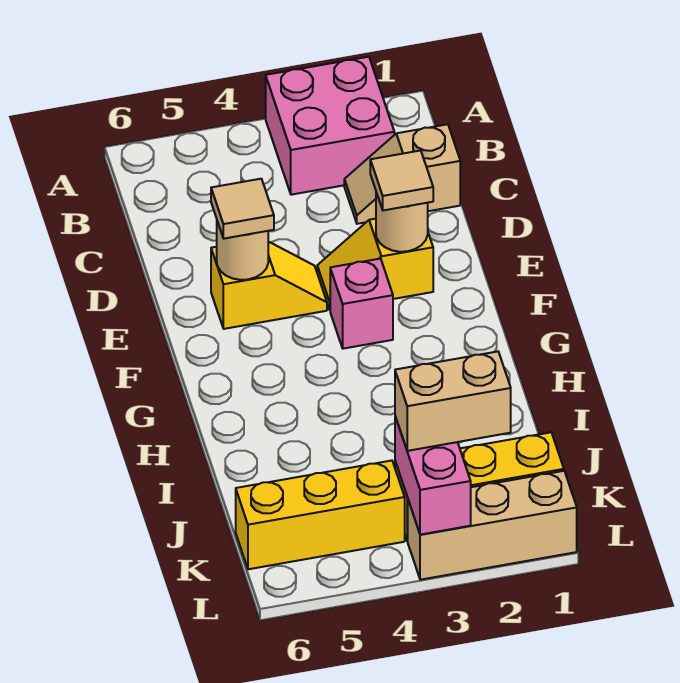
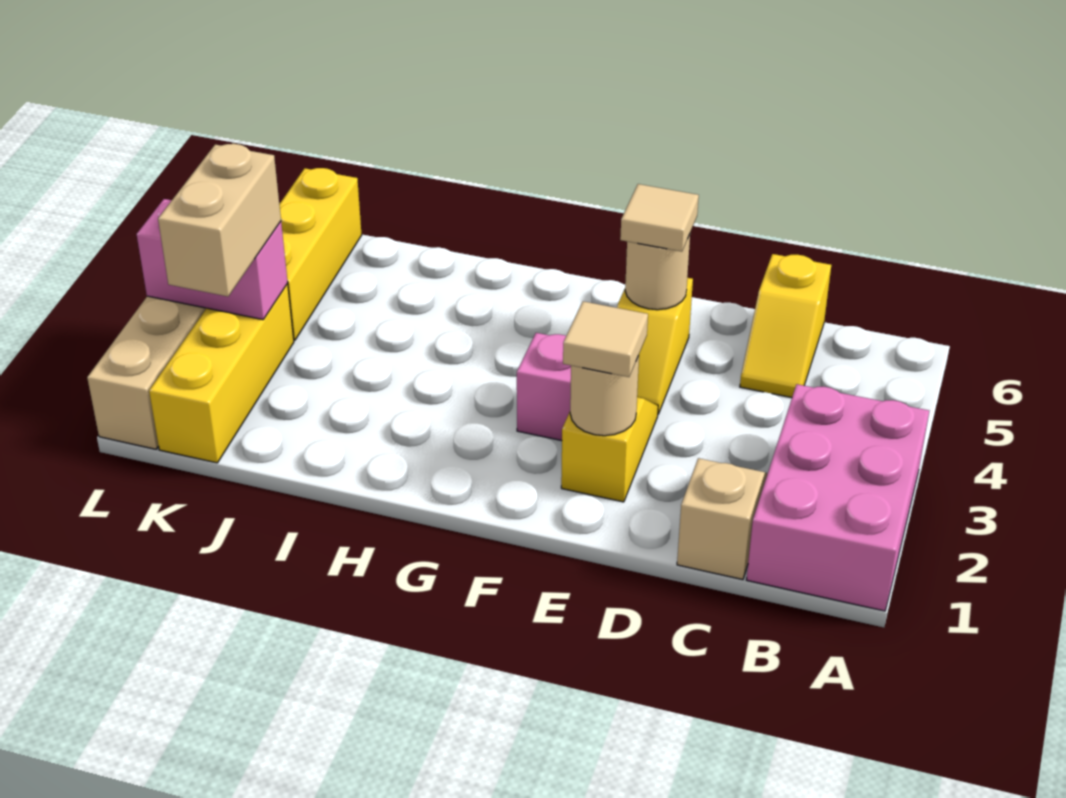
pink brick A2:B3 level 1 -> pink brick A1:B3 level 1
none -> yellow slope C5:C6 level 1 top 6

